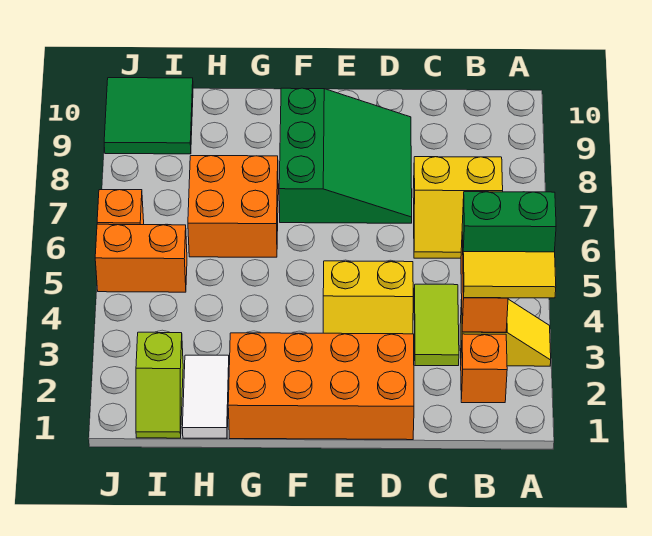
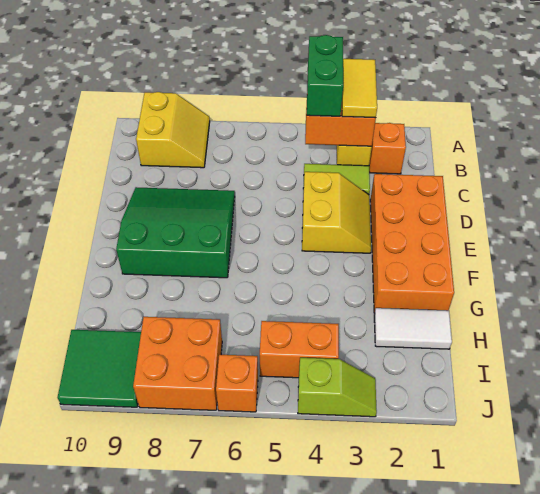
yellow slope B6:C7 level 1 top 7 -> yellow slope A8:B9 level 1 top 9
orange brick G6:H7 level 1 -> orange brick I7:J8 level 1
lime slope I1:I2 level 1 top 2 -> lime slope J3:J4 level 1 top 4
orange brick I5:J5 level 1 -> orange brick I4:I5 level 1

